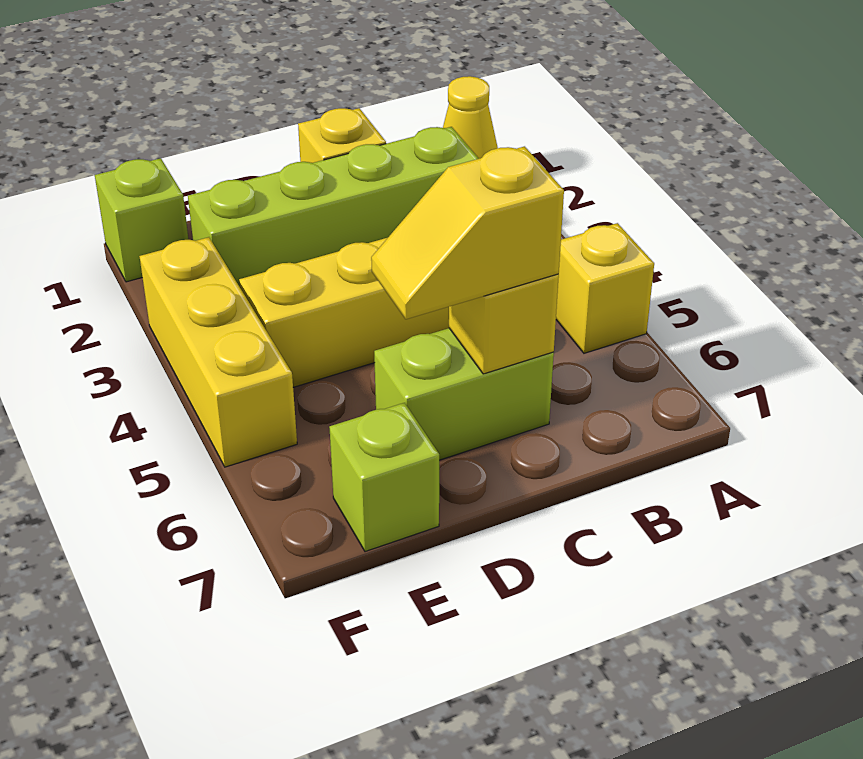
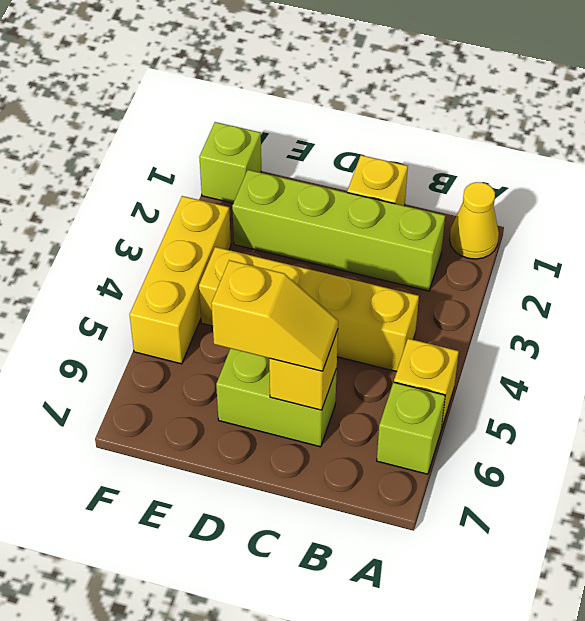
yellow slope C6:D6 level 3 top C -> yellow slope C6:D6 level 3 top D
lime brick E7 level 1 -> lime brick A6 level 1

